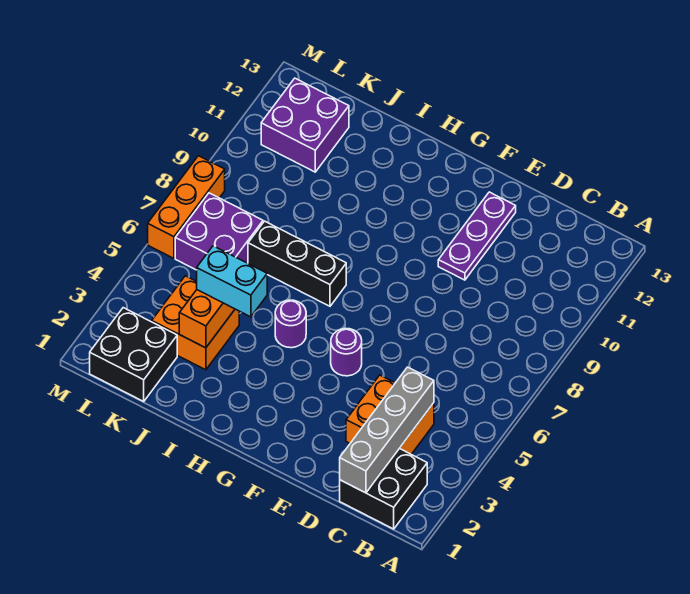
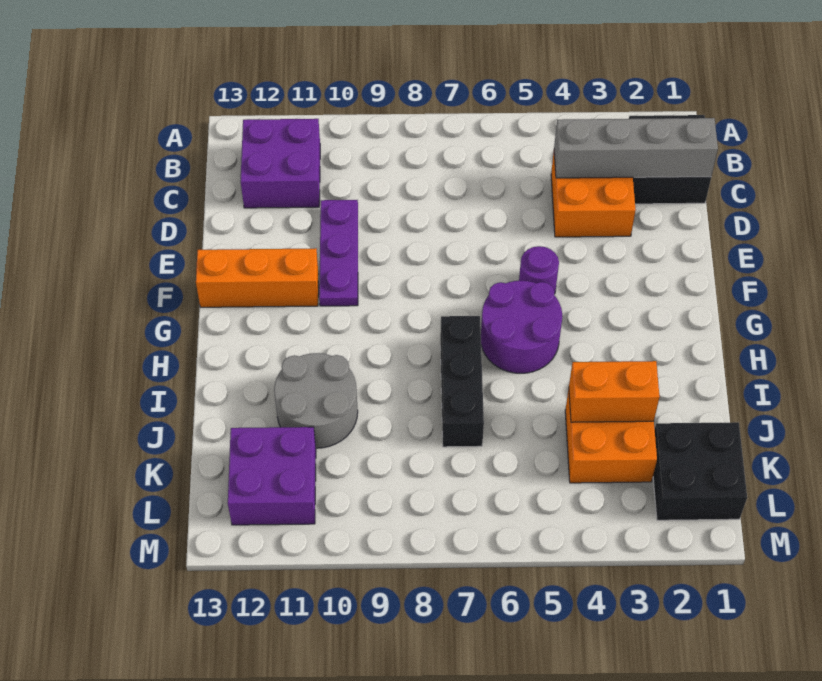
purple plate E10:E12 level 1 -> purple plate D10:F10 level 1
purple round brick H5 level 1 -> purple round brick G5:H6 level 1
cyan brick I4:J4 level 3 -> none
none -> grey round brick I10:J11 level 1
purple brick K6:L7 level 1 -> purple brick B11:C12 level 1
orange brick M6:M8 level 1 -> orange brick F11:F13 level 1

